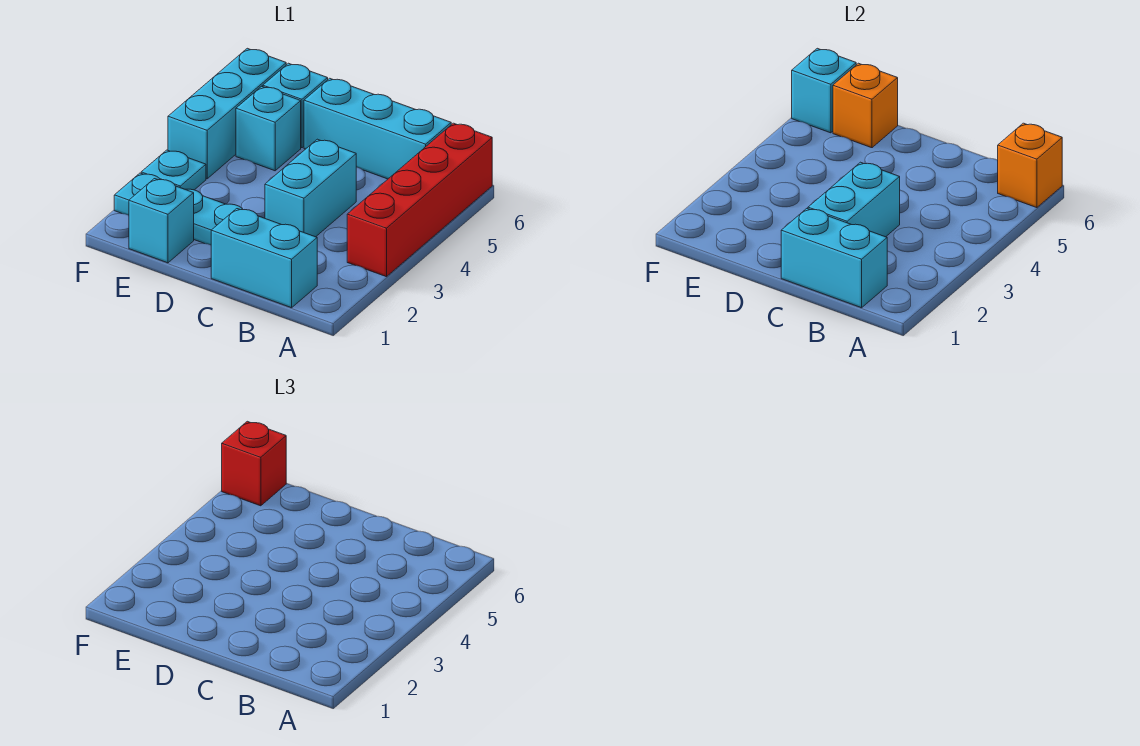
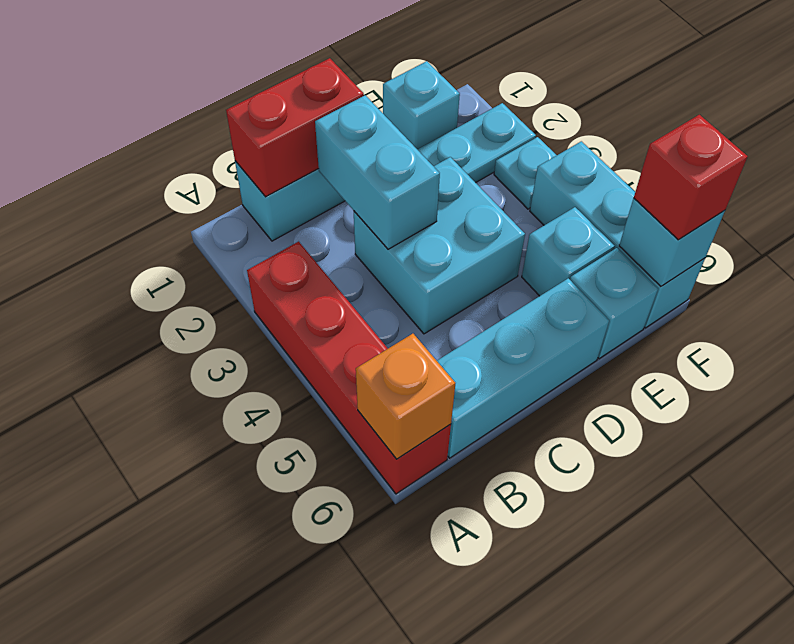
cyan brick B1:C1 level 2 -> red brick B1:C1 level 2
cyan brick C3:C4 level 1 -> cyan brick C3:D4 level 1
orange brick E6 level 2 -> none

